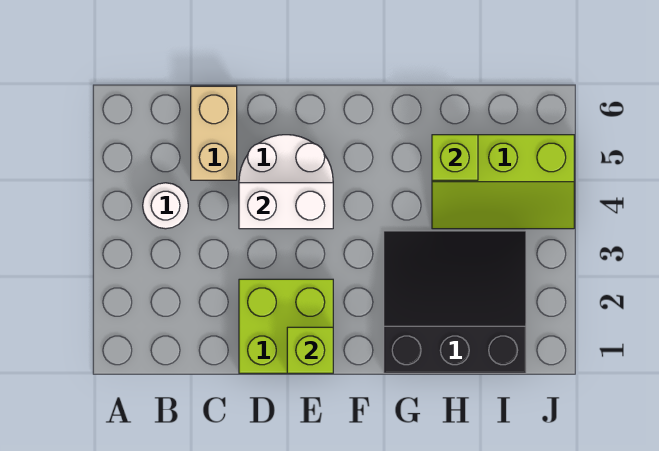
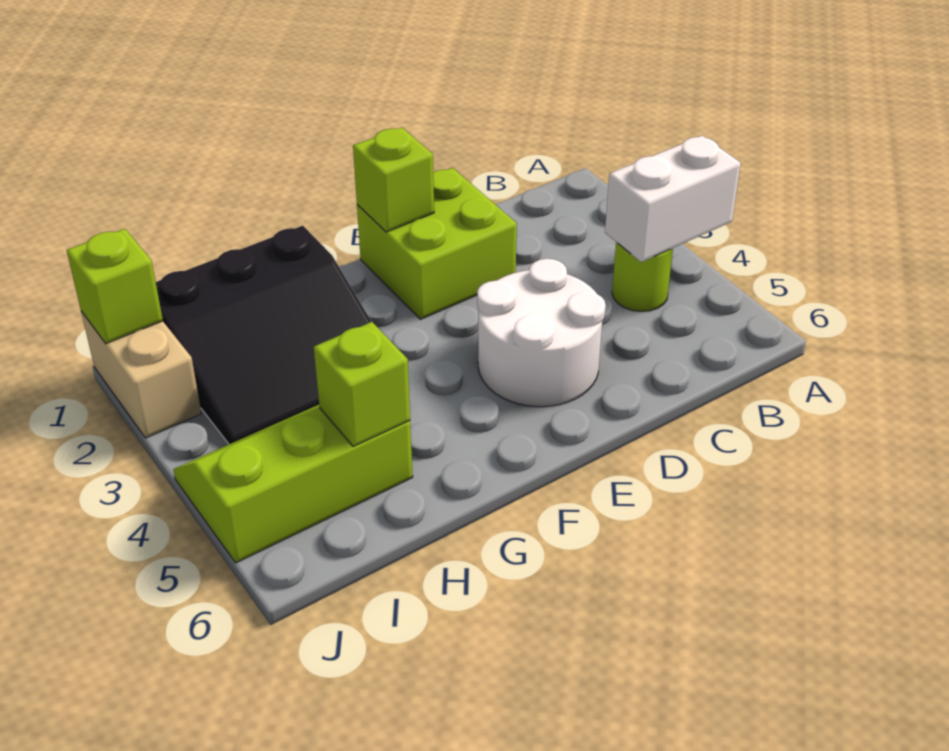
white round brick B4 level 1 -> lime round brick B4 level 1
tan brick C5:C6 level 1 -> tan brick J1:J2 level 1
white brick D4:E4 level 2 -> white brick A4:B4 level 2
none -> lime brick J1 level 2

